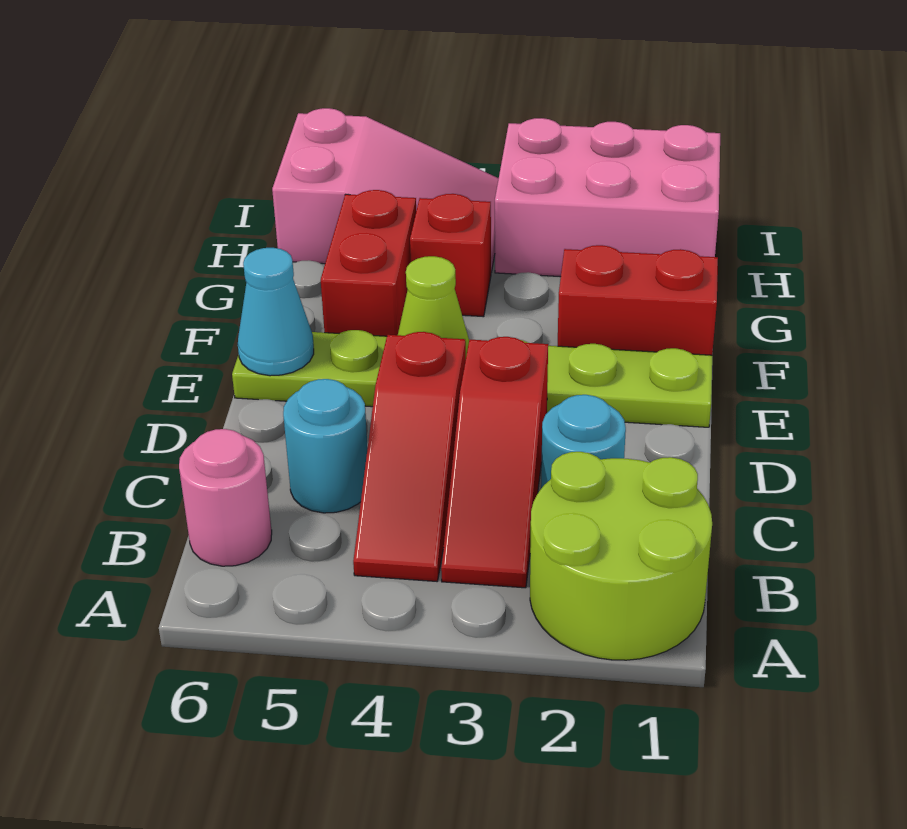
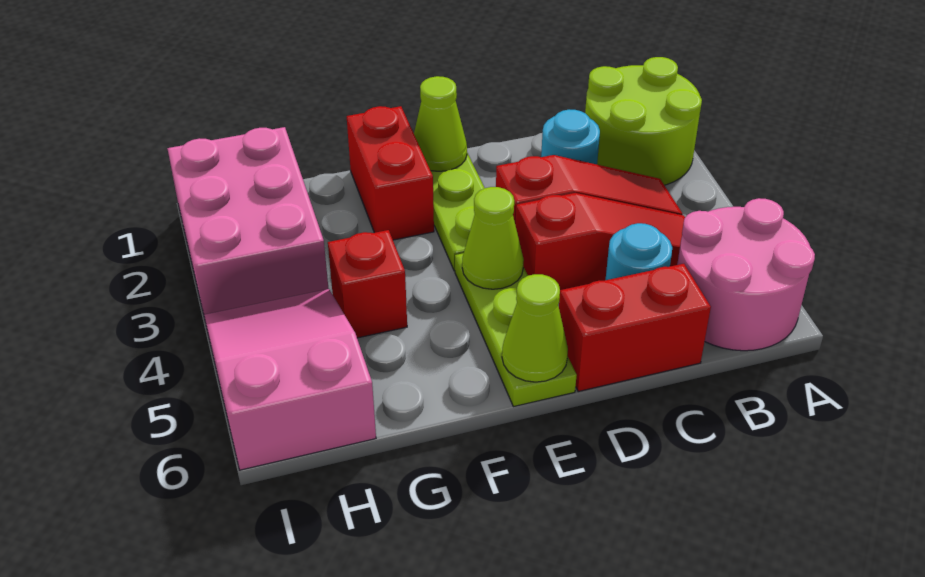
pink round brick B6 level 1 -> pink round brick A5:B6 level 1
none -> lime cone E1 level 2
cyan cone E6 level 2 -> lime cone E6 level 2
red brick F5:G5 level 1 -> red brick C6:D6 level 1

